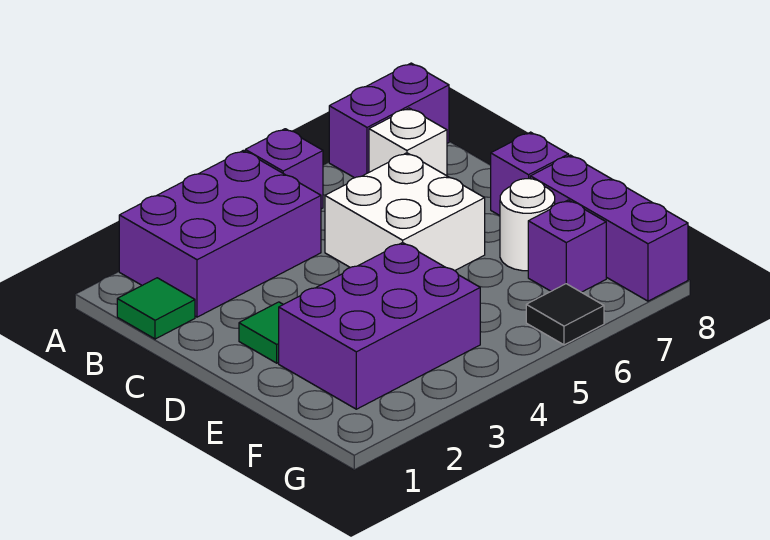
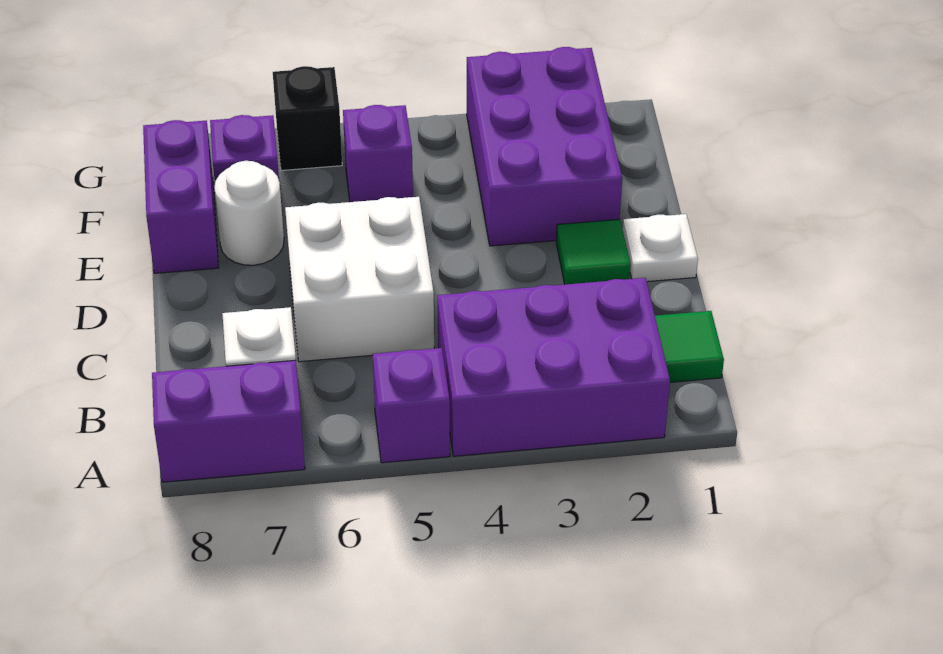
none -> white plate D1 level 1
purple brick D8 level 1 -> purple brick F5 level 1
purple brick E2:F4 level 1 -> purple brick E2:G3 level 1
purple brick E8:G8 level 1 -> purple brick E8:F8 level 1
black tile G6 level 1 -> black brick G6 level 1

